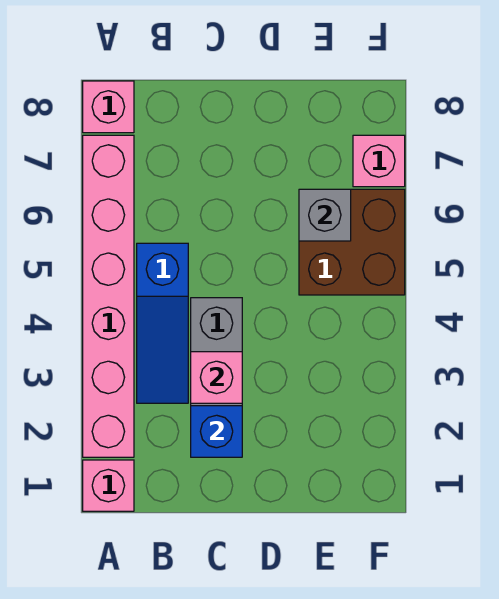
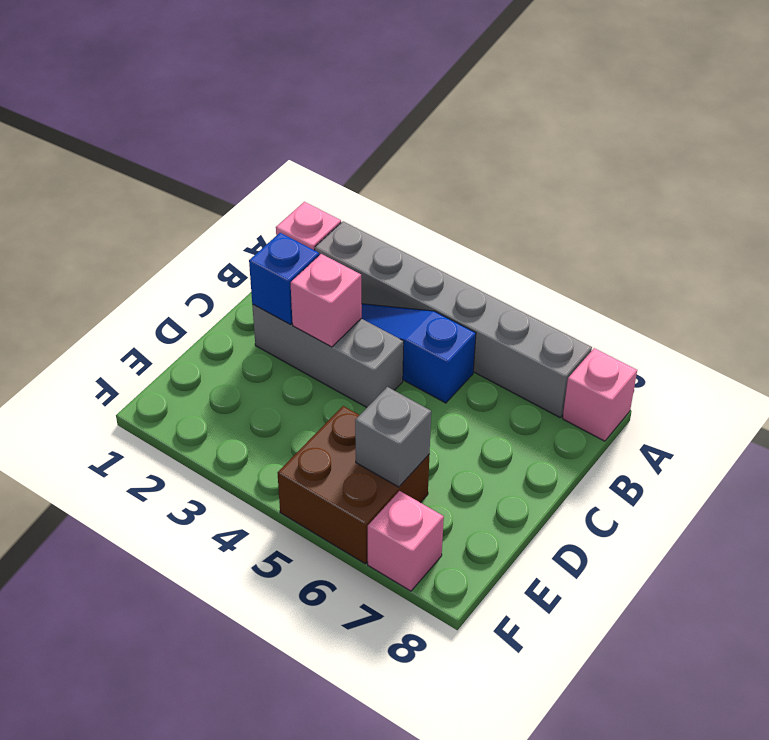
pink brick A2:A7 level 1 -> grey brick A2:A7 level 1

